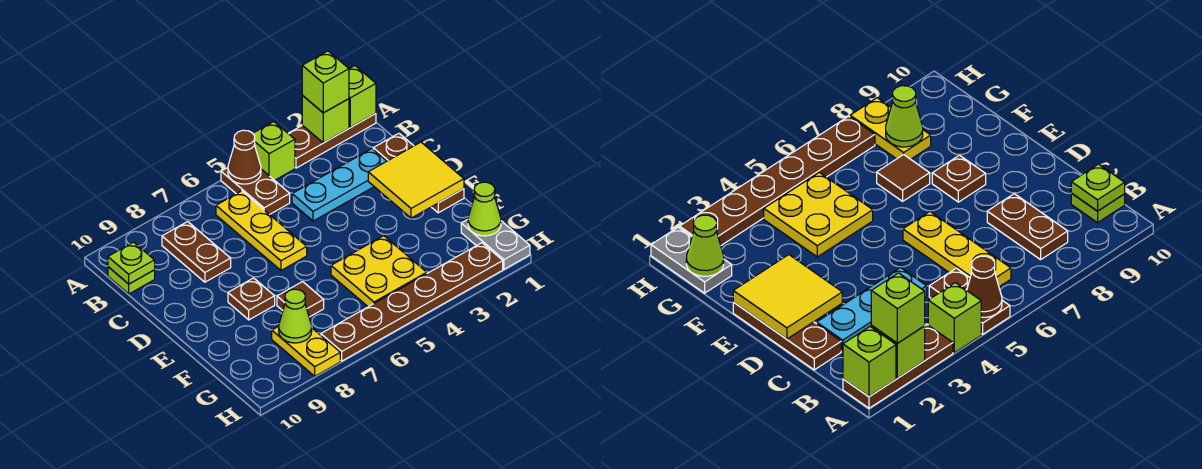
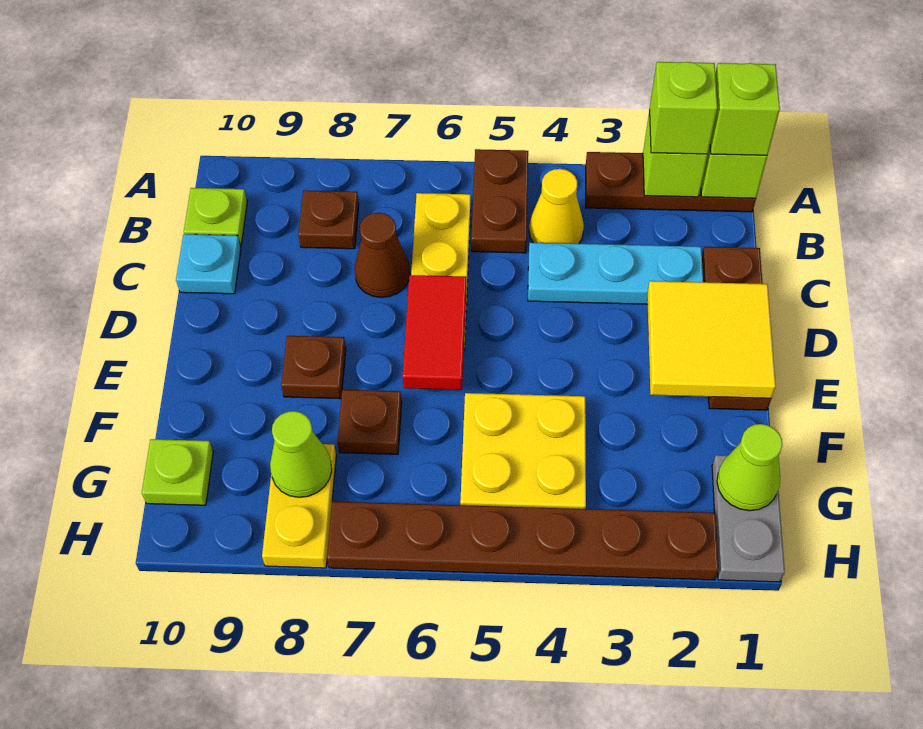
lime brick A4 level 1 -> lime brick A1 level 3
brown cone A5 level 2 -> brown cone C7 level 1
none -> yellow cone B4 level 1
brown plate B8:C8 level 1 -> brown plate B8 level 1
lime plate B10 level 2 -> lime plate G10 level 1
none -> cyan plate C10 level 1
none -> red tile D6:E6 level 2
brown tile F7 level 1 -> brown plate F7 level 1

